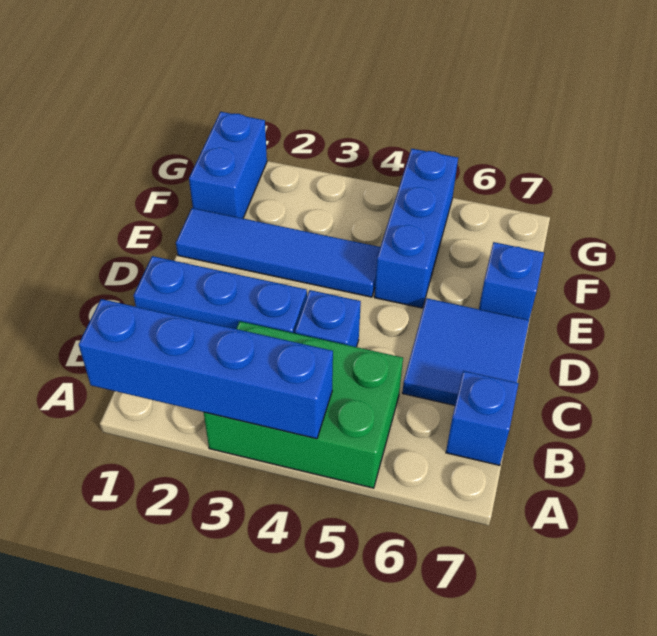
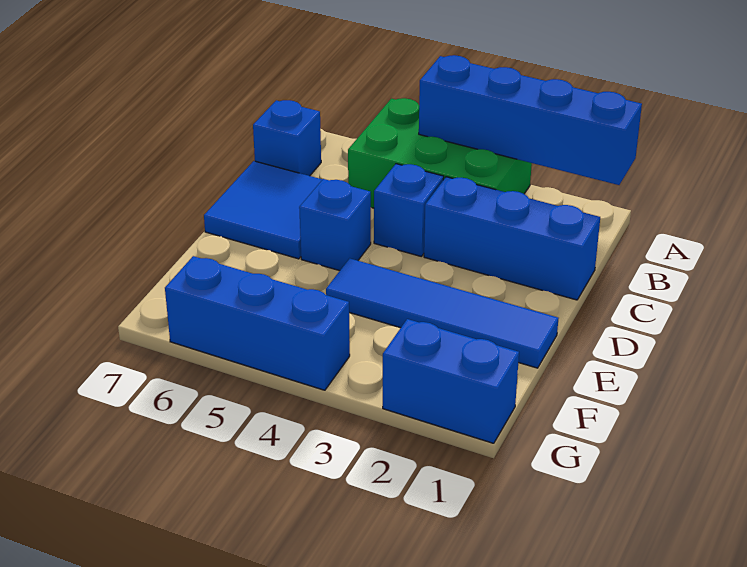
blue brick E5:G5 level 1 -> blue brick G4:G6 level 1
blue brick E7 level 1 -> blue brick D5 level 1
blue brick F1:G1 level 1 -> blue brick G1:G2 level 1

